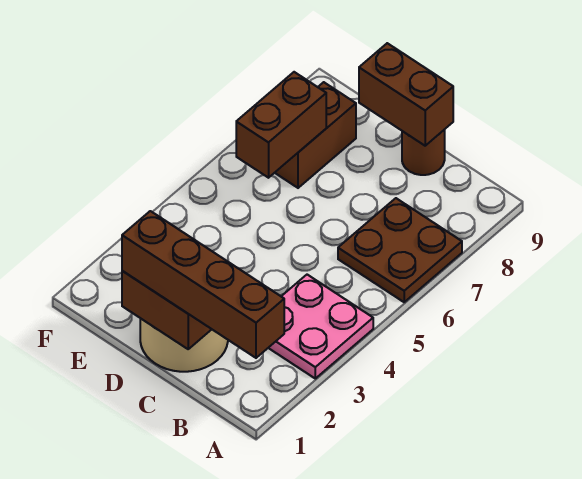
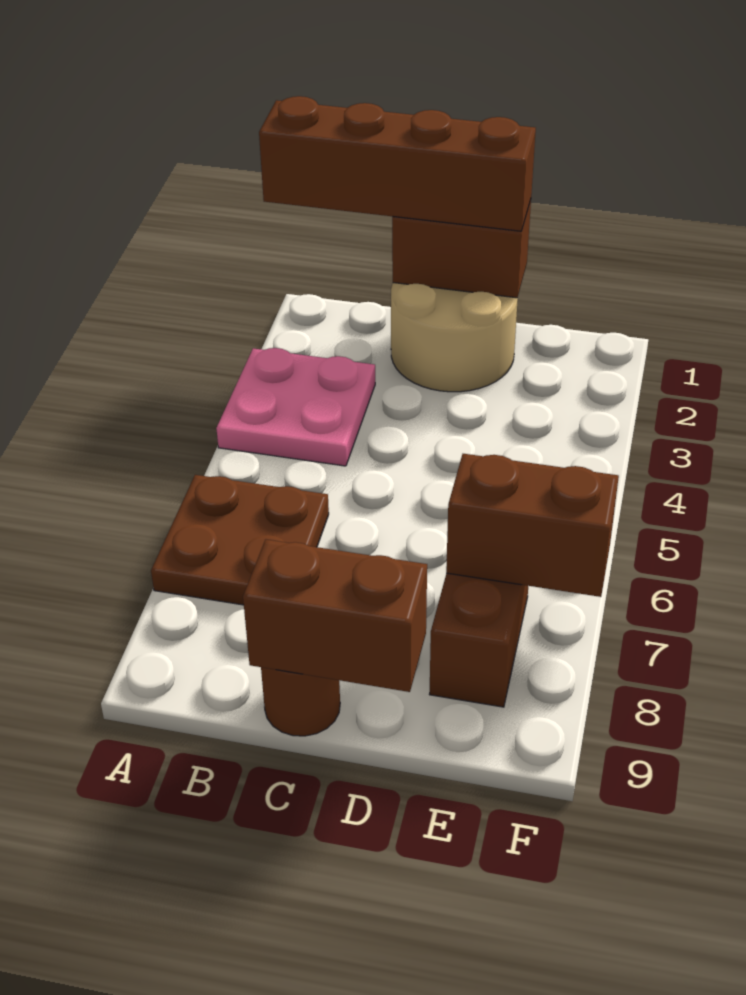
brown brick E6:E7 level 2 -> brown brick E7:F7 level 2

